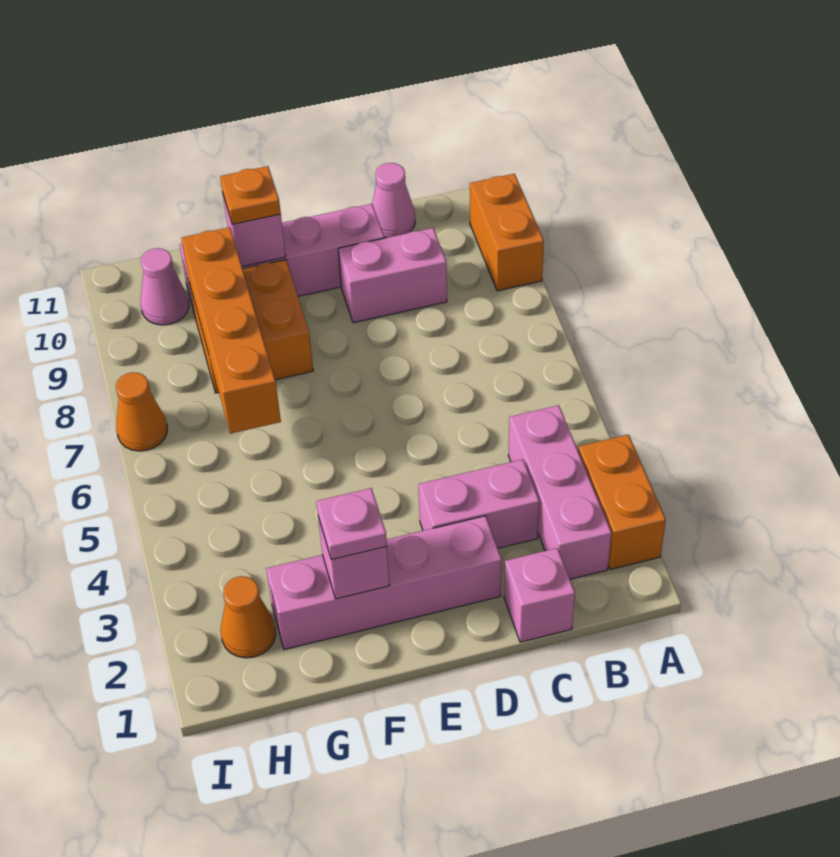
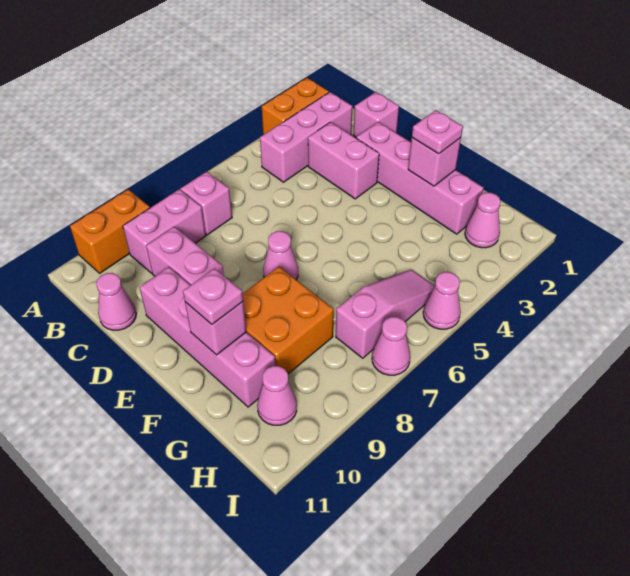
none -> pink brick B7 level 1
none -> pink brick B8:B9 level 1
none -> pink cone E7 level 1
orange plate F10 level 3 -> pink plate F10 level 3
orange brick G6:G9 level 2 -> none
orange cone H2 level 1 -> pink cone H2 level 1
none -> pink slope H5:H7 level 1 top 7
none -> pink cone I5 level 1
orange cone I7 level 1 -> pink cone I7 level 1

